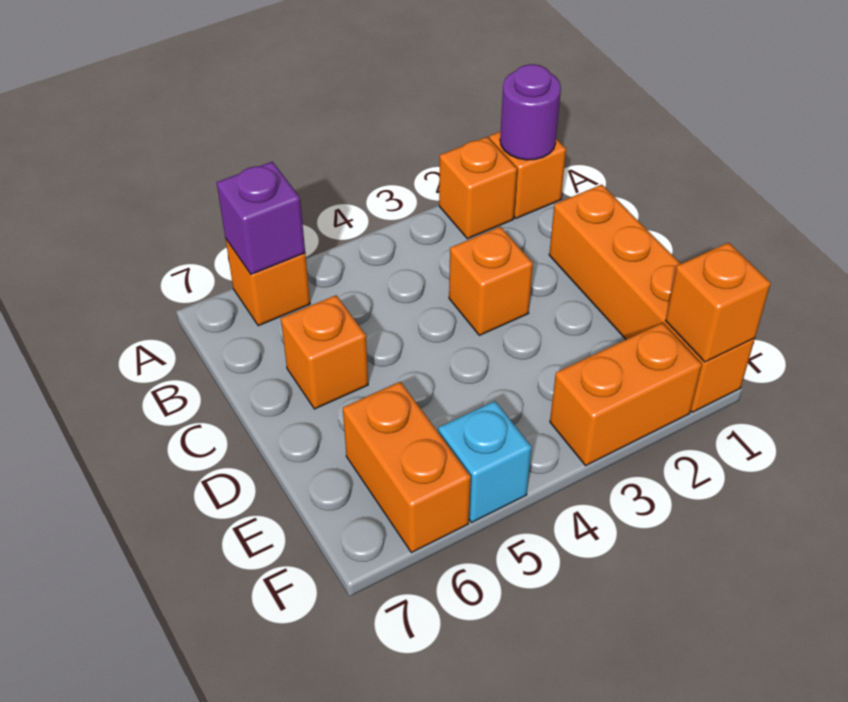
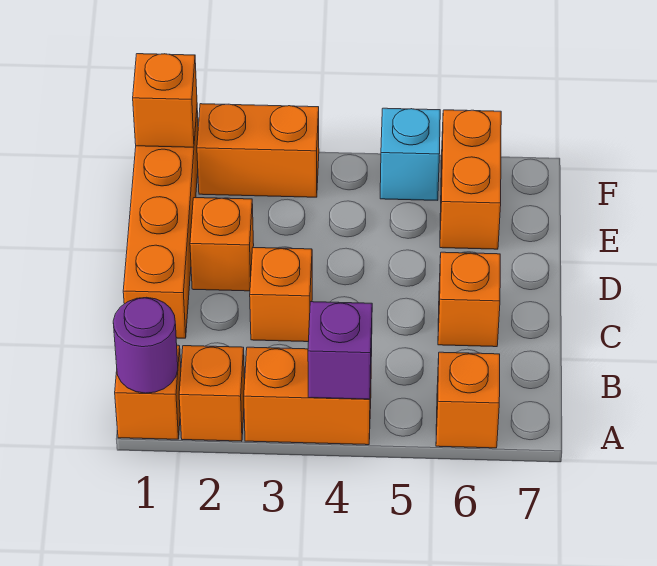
none -> orange brick A3:A4 level 1
purple brick A6 level 2 -> purple brick A4 level 2
none -> orange brick D2 level 1

